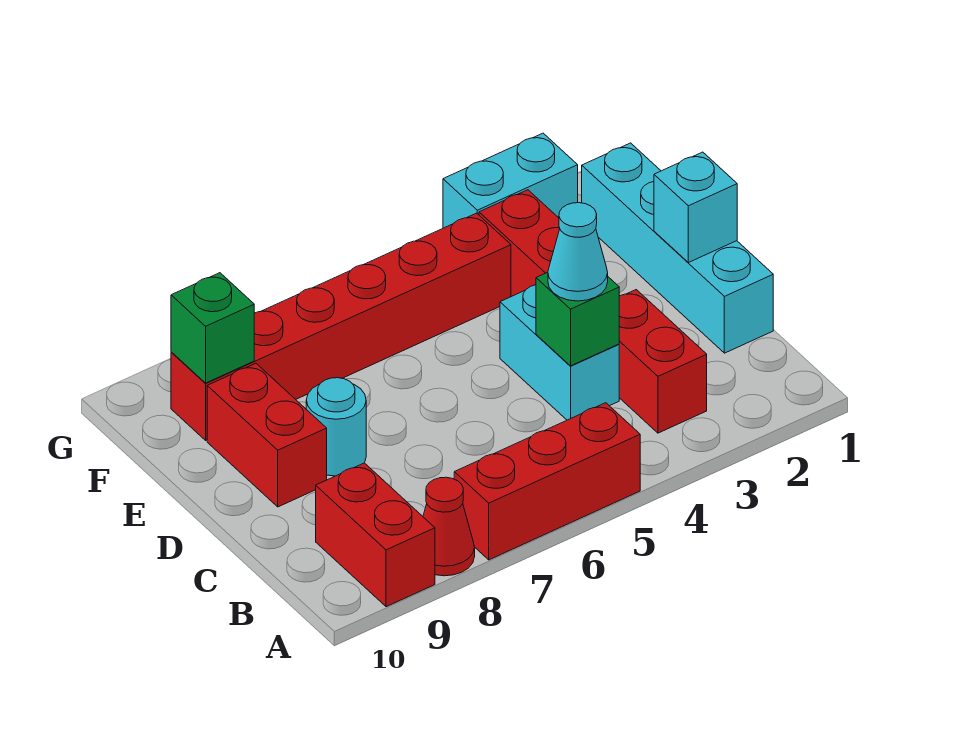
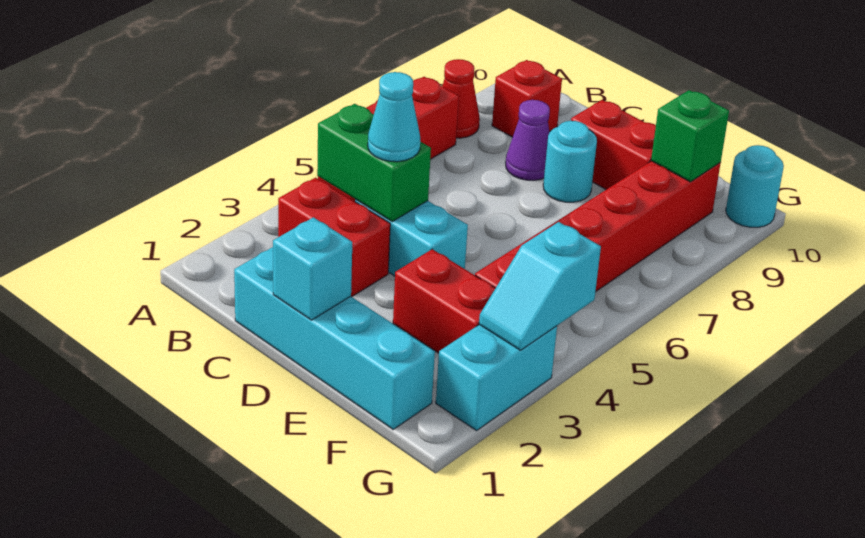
red brick A9:B9 level 1 -> red brick B9 level 1
green brick C4 level 2 -> green brick B4:C4 level 2
none -> purple cone C8 level 1
none -> cyan slope G3:G4 level 2 top 4
none -> cyan round brick G10 level 1

